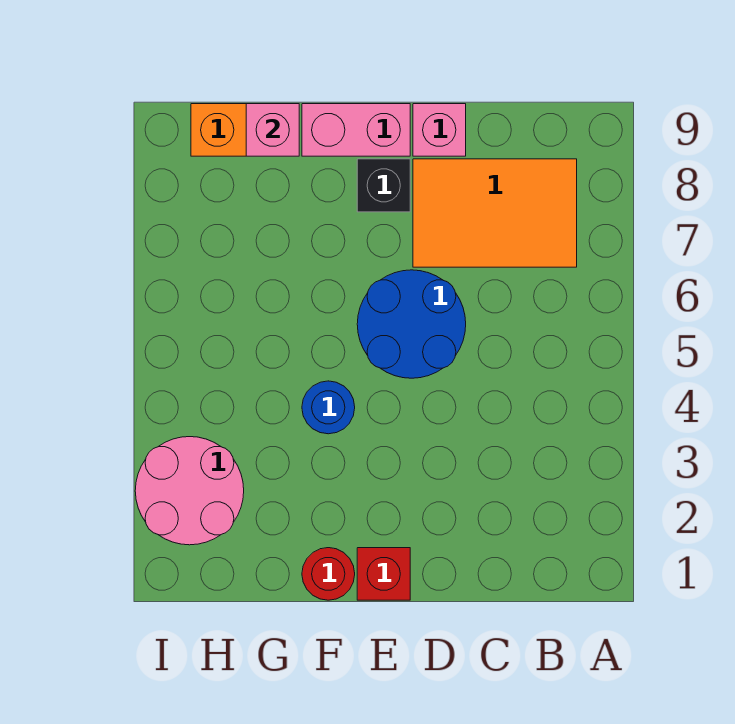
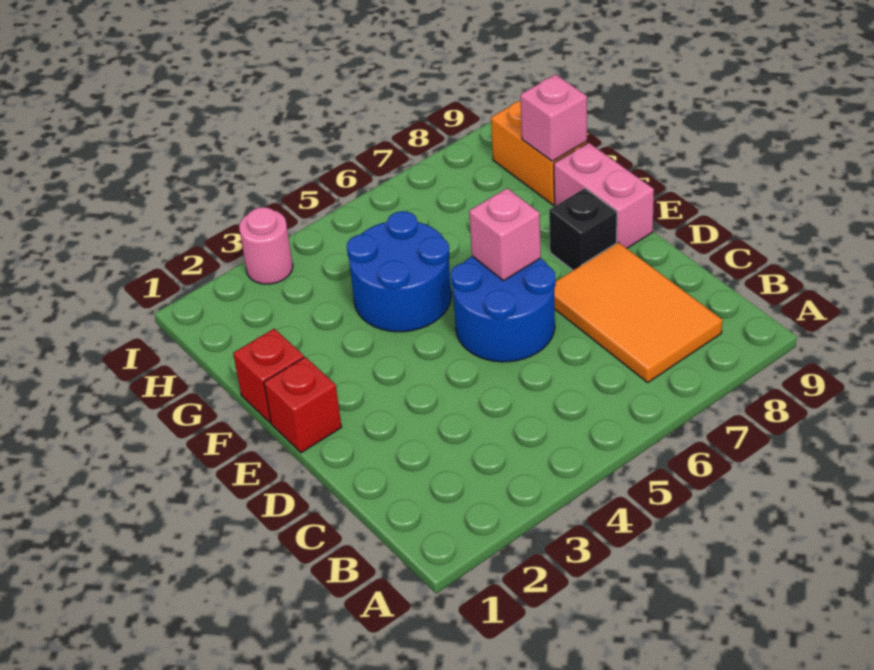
pink brick D9 level 1 -> pink brick E6 level 2
red round brick F1 level 1 -> red brick F1 level 1
blue round brick F4 level 1 -> blue round brick F4:G5 level 1
pink round brick H2:I3 level 1 -> pink round brick I3 level 1

